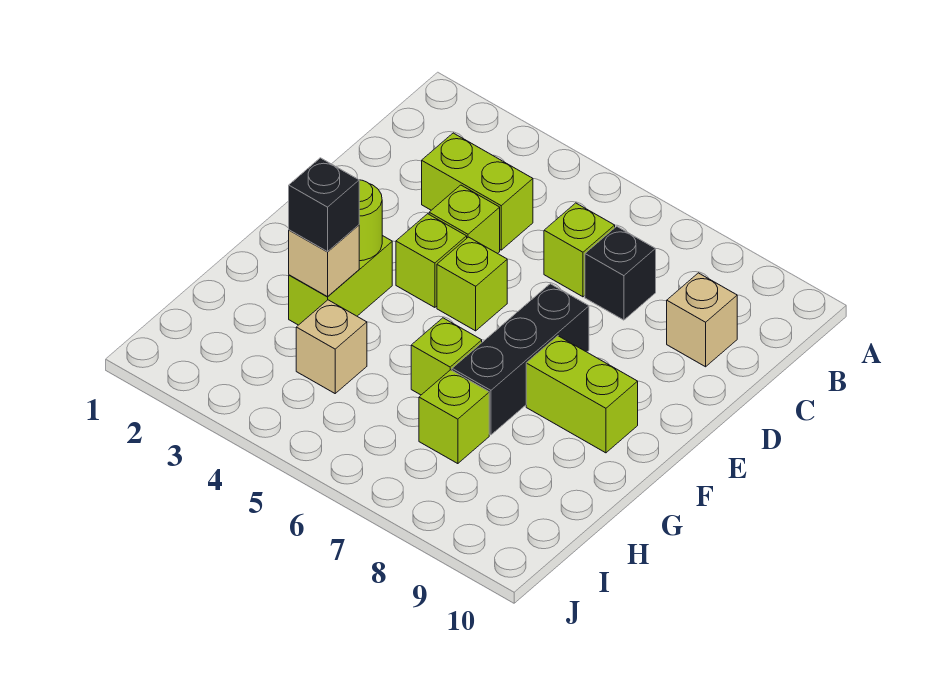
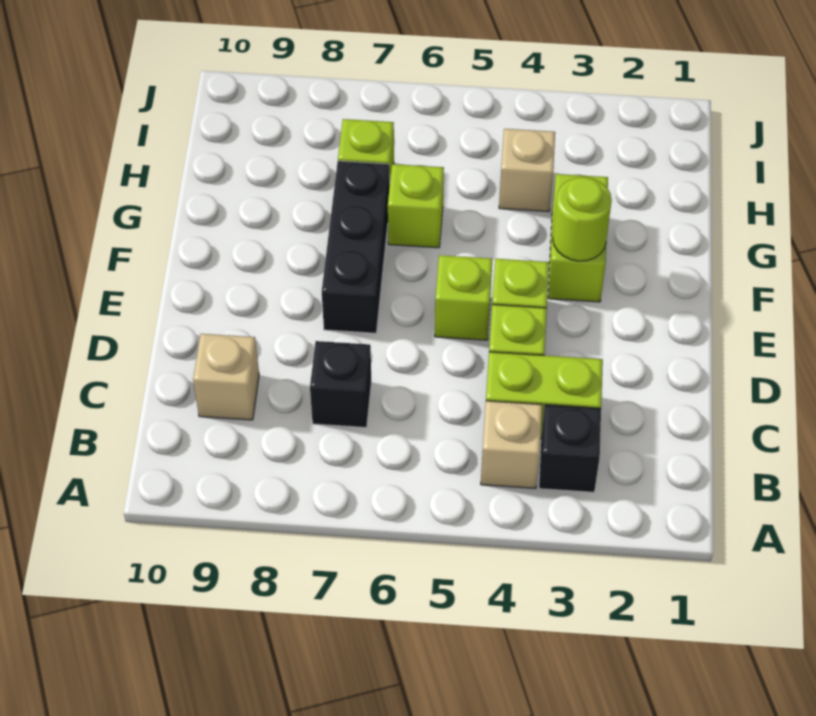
lime brick C6 level 1 -> none
lime brick F8:F9 level 1 -> none
tan brick G3 level 2 -> tan brick B4 level 1
black brick G3 level 3 -> black brick B3 level 1

